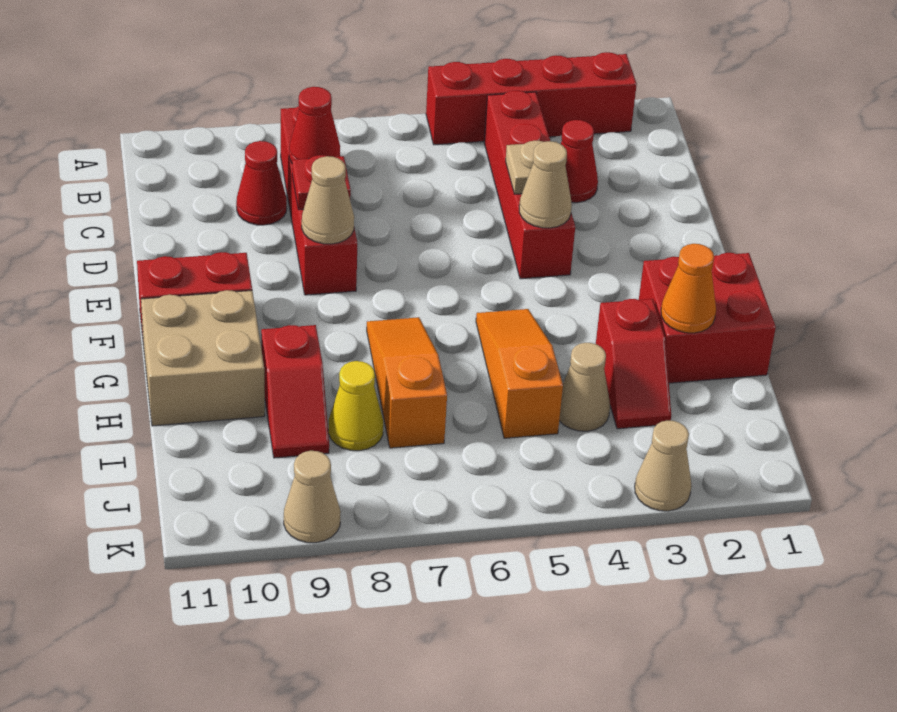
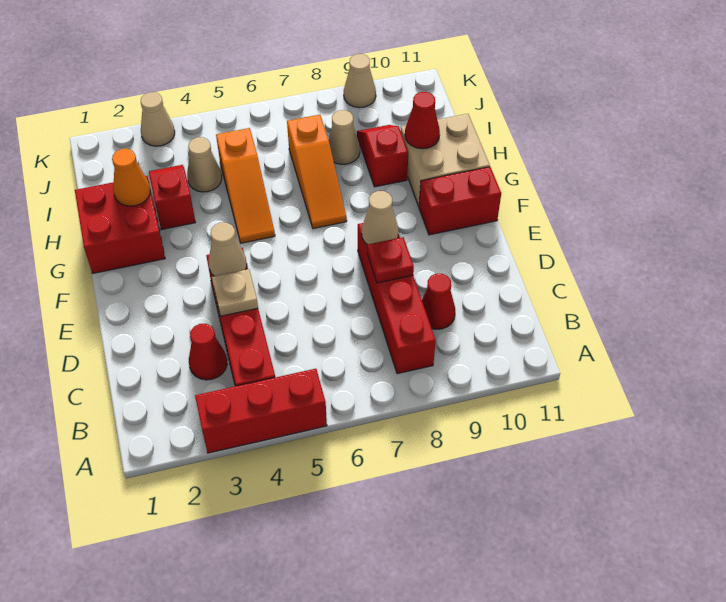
red brick A2:A5 level 1 -> red brick A3:A5 level 1
red cone C8 level 2 -> red cone H10 level 2
yellow cone I8 level 1 -> tan cone I8 level 1

